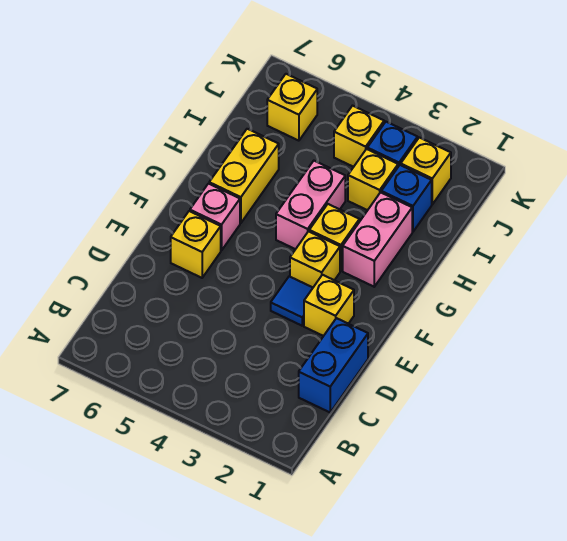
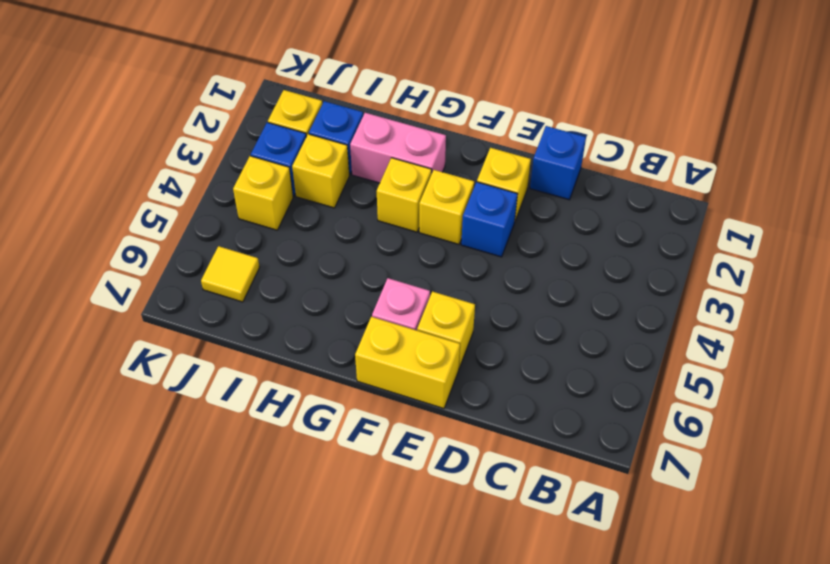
blue brick C1:D1 level 1 -> blue brick D1 level 1
blue tile E3 level 1 -> blue brick E3 level 1
pink brick G4:H4 level 1 -> none
yellow brick G6:H6 level 1 -> yellow brick E7:F7 level 1
yellow brick J6 level 1 -> yellow tile J6 level 1

